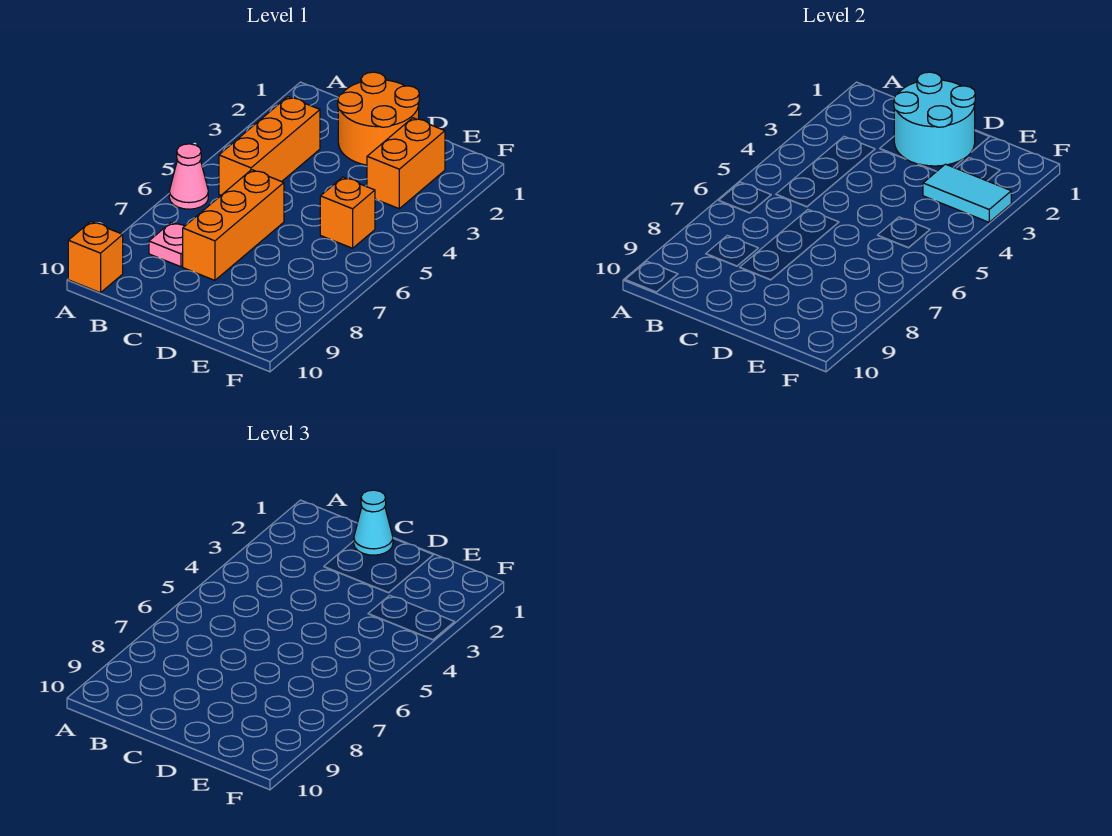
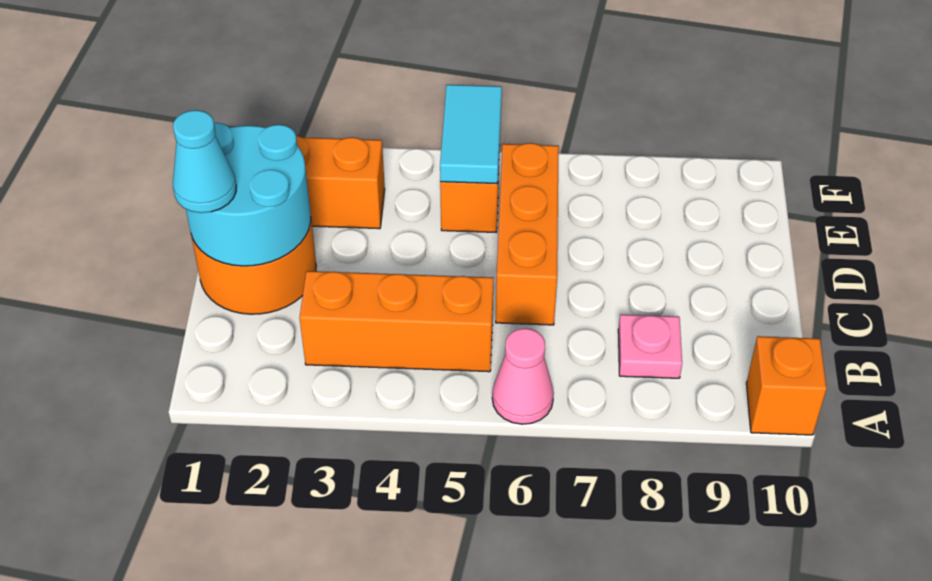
orange brick C6:C8 level 1 -> orange brick C6:E6 level 1
cyan tile E3:F3 level 2 -> cyan tile E5:F5 level 2

